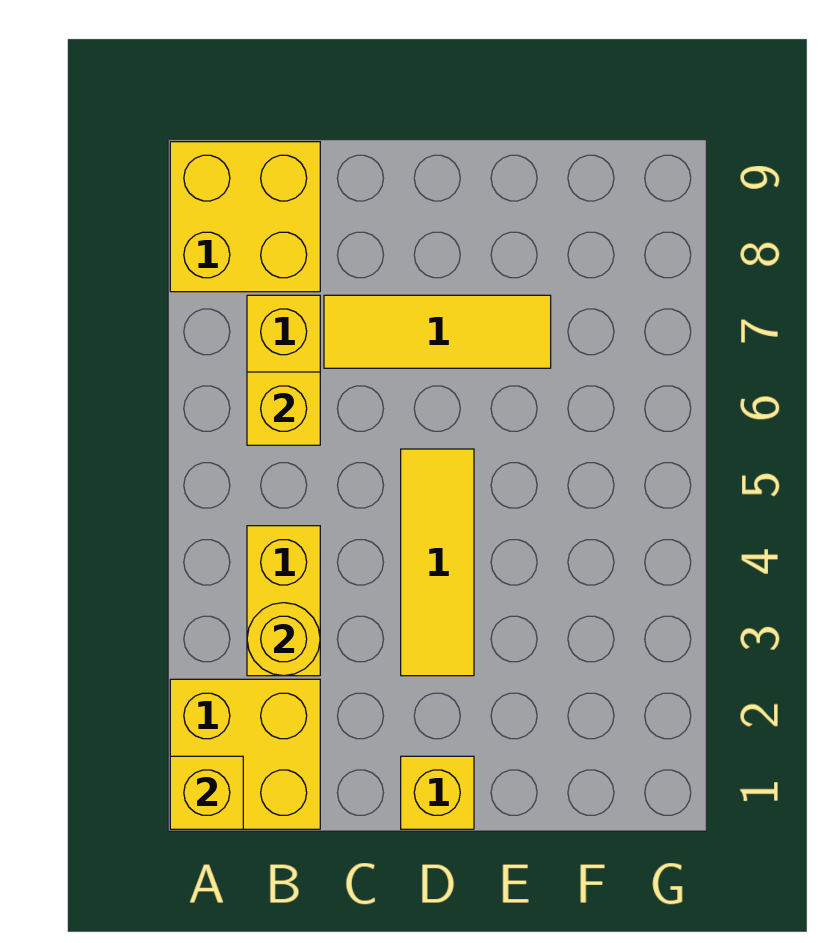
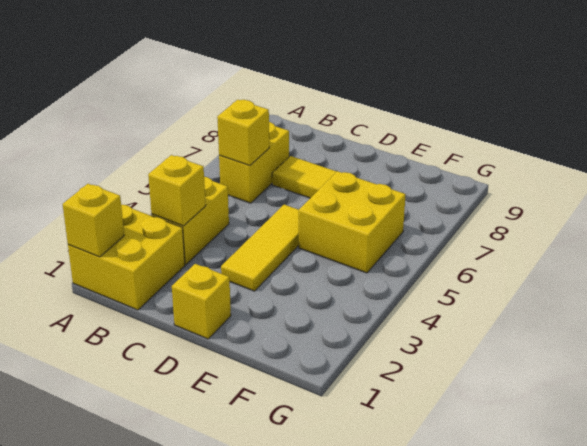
yellow brick A8:B9 level 1 -> yellow brick E5:F6 level 1
yellow round brick B3 level 2 -> yellow brick B3 level 2

